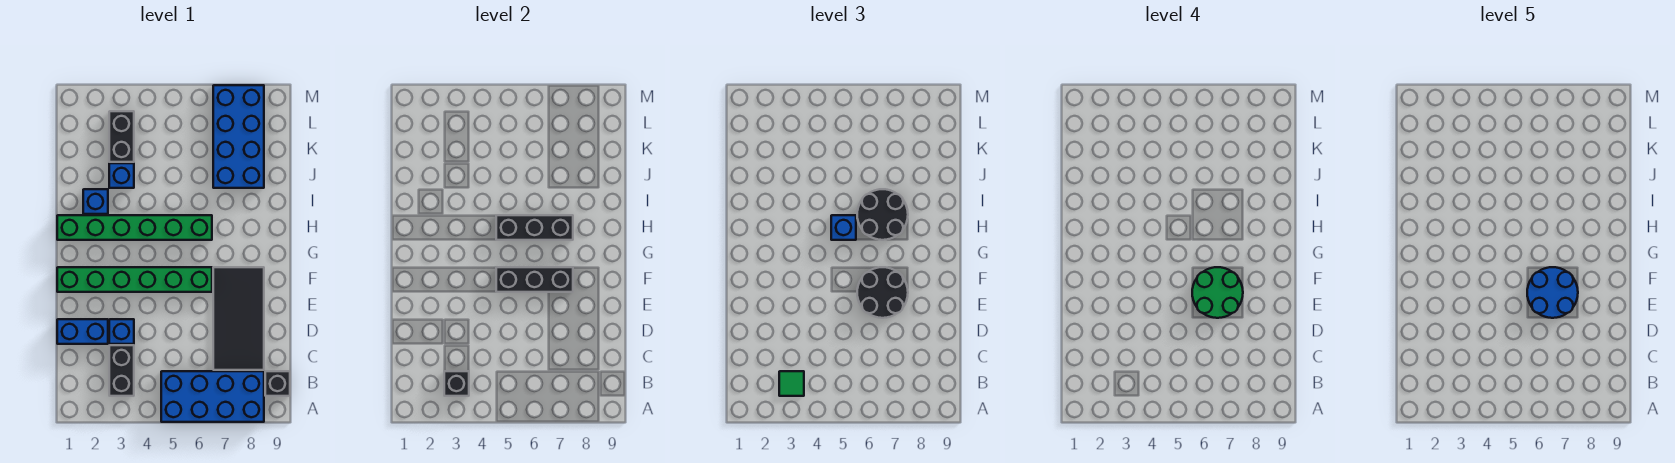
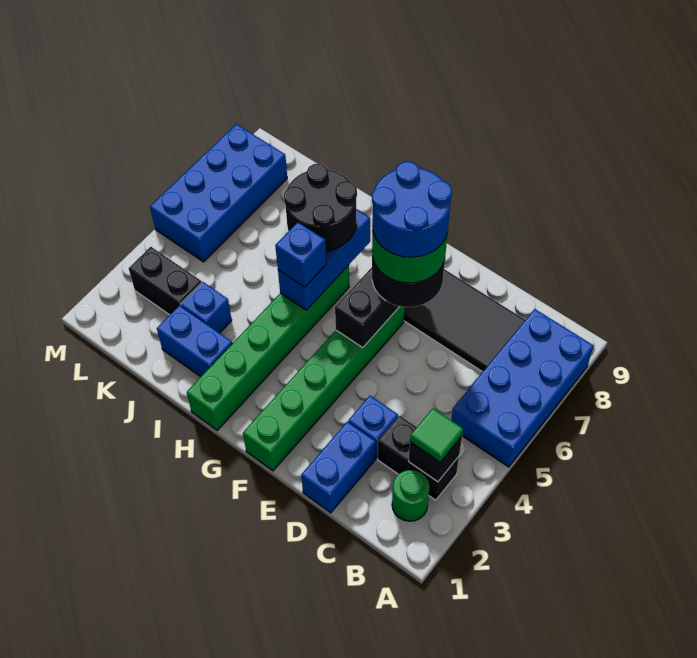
none -> green round brick B2 level 1
black brick B9 level 1 -> none
black brick H5:H7 level 2 -> blue brick H5:H7 level 2
blue brick I2 level 1 -> blue brick I2:J2 level 1
blue brick J7:M8 level 1 -> blue brick L5:M8 level 1

